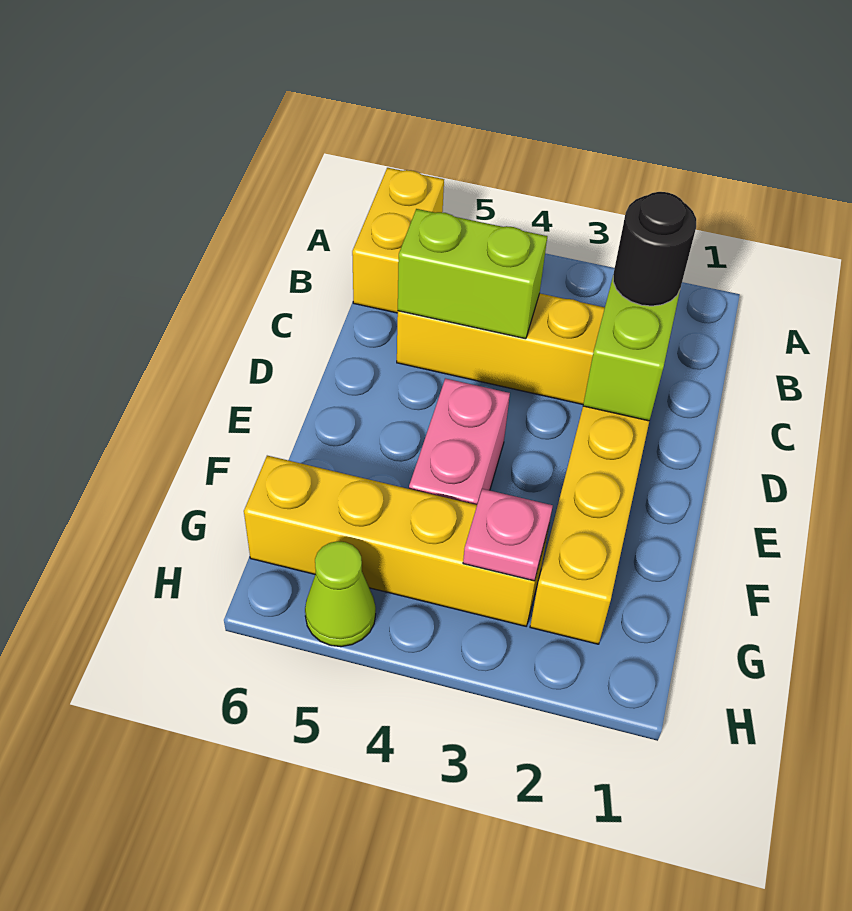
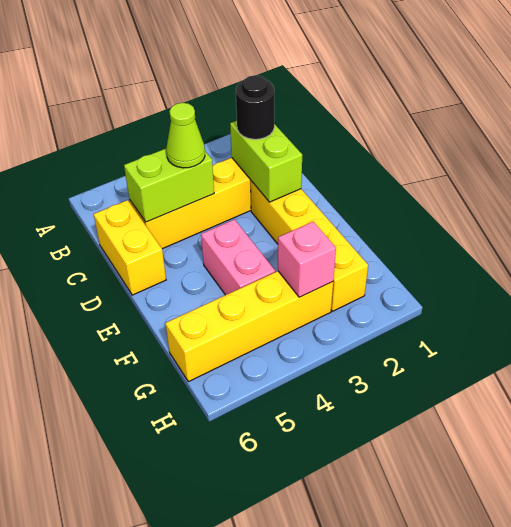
yellow brick A6:B6 level 1 -> yellow brick C6:D6 level 1
pink plate G3 level 2 -> pink brick G3 level 2
lime cone H5 level 1 -> lime cone C4 level 3

